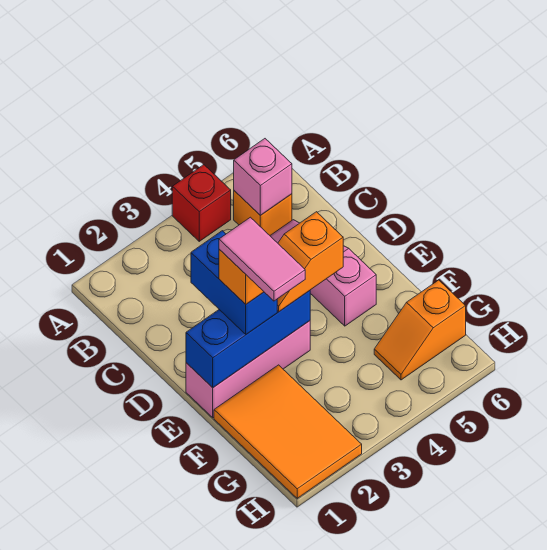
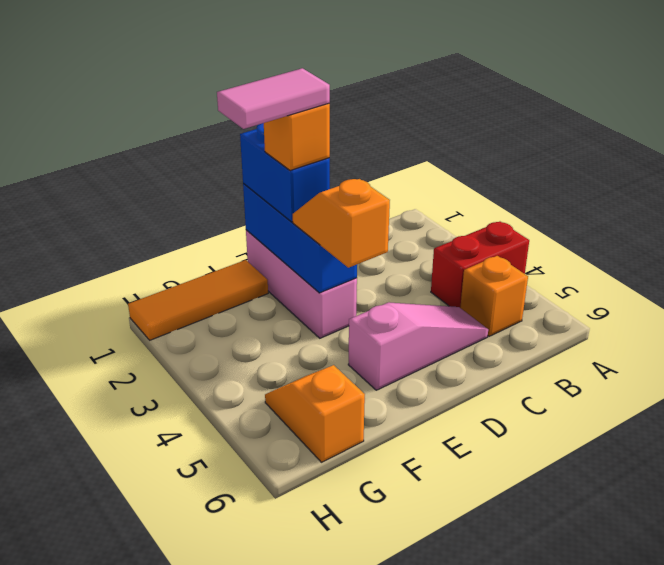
red brick A4 level 1 -> red brick A4:B4 level 1
pink brick B5 level 2 -> none
blue brick D2:E2 level 3 -> blue brick E1:E2 level 3
orange tile F1:H2 level 1 -> orange tile F1:H1 level 1

